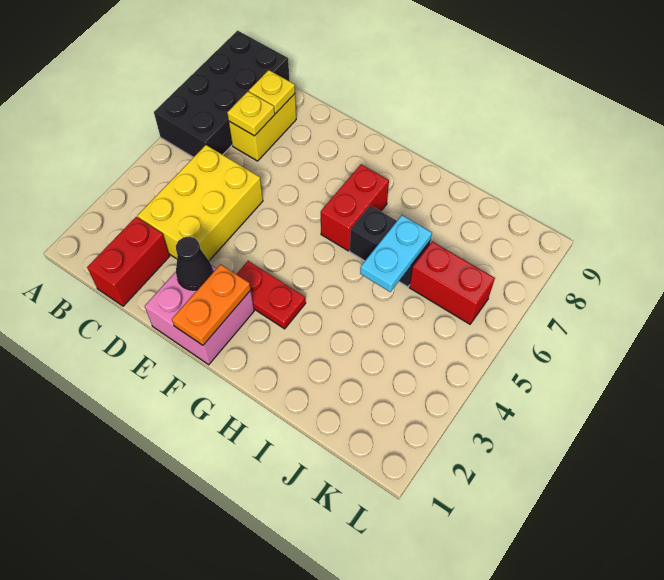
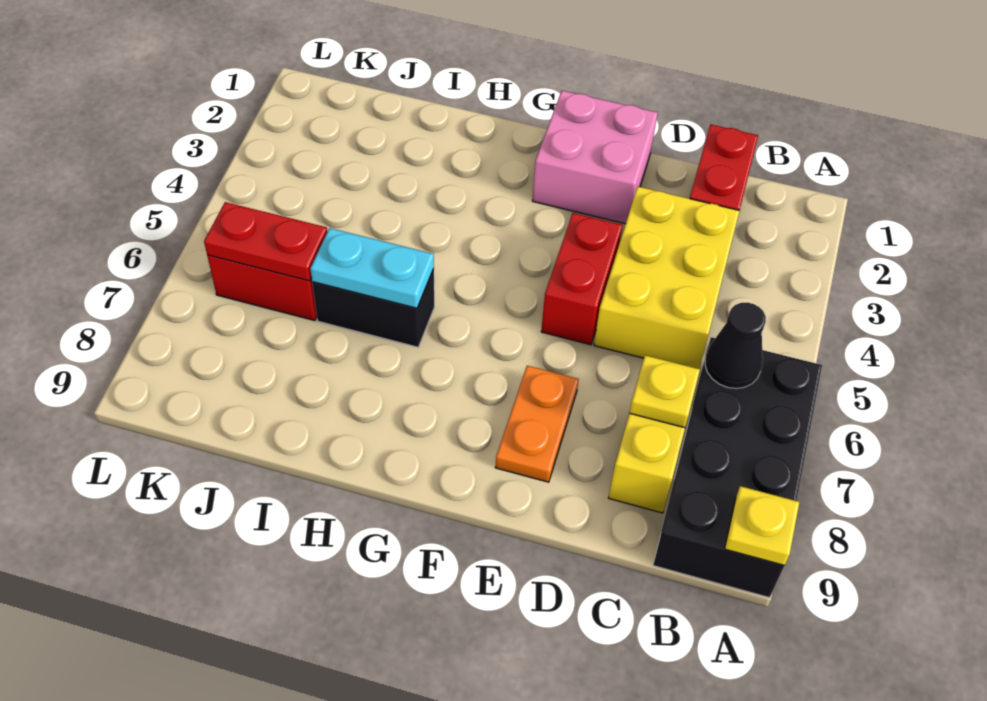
yellow plate C8 level 2 -> yellow plate A9 level 2
black cone E2 level 2 -> black cone B6 level 2
orange plate F1:F2 level 2 -> orange plate E7:E8 level 1
red plate F3:G3 level 1 -> red plate J6:K6 level 2
red brick G6:G7 level 1 -> red brick E4:E5 level 1
cyan plate I5:I6 level 2 -> cyan plate H6:I6 level 2

